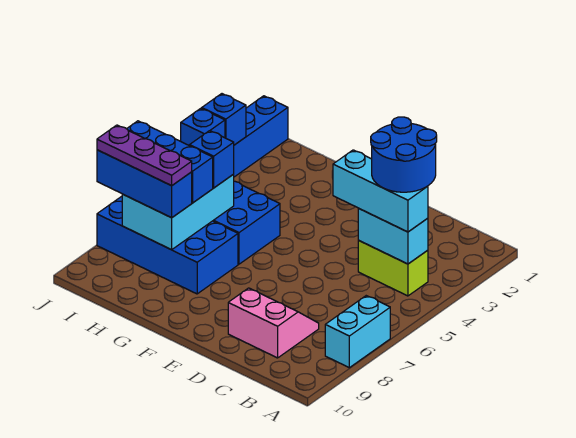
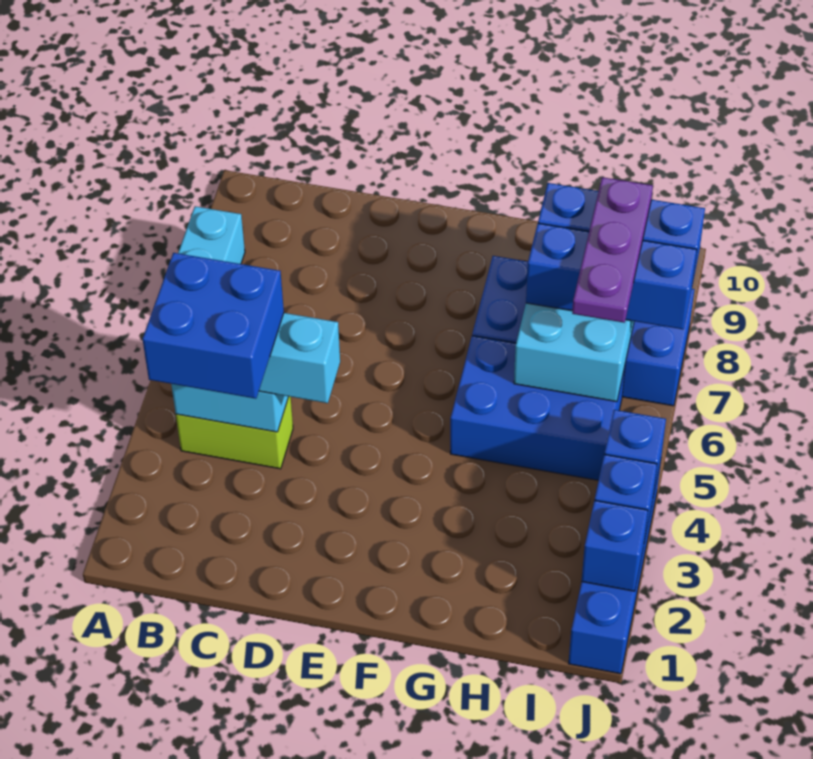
blue round brick B3:C4 level 4 -> blue brick B3:C4 level 4
pink slope C8:D9 level 1 top 9 -> none
blue brick H6 level 3 -> blue brick J2 level 2
purple plate H8:J8 level 4 -> purple plate I6:I8 level 4

